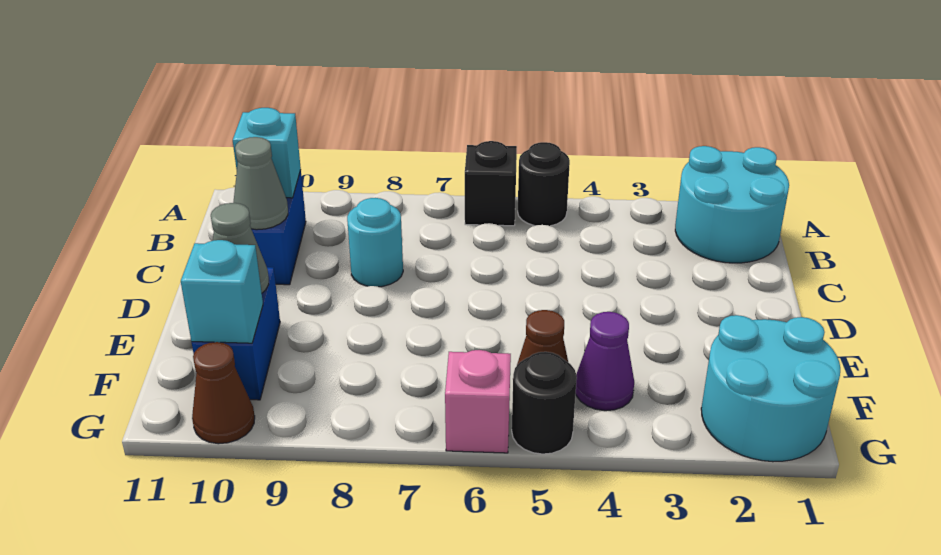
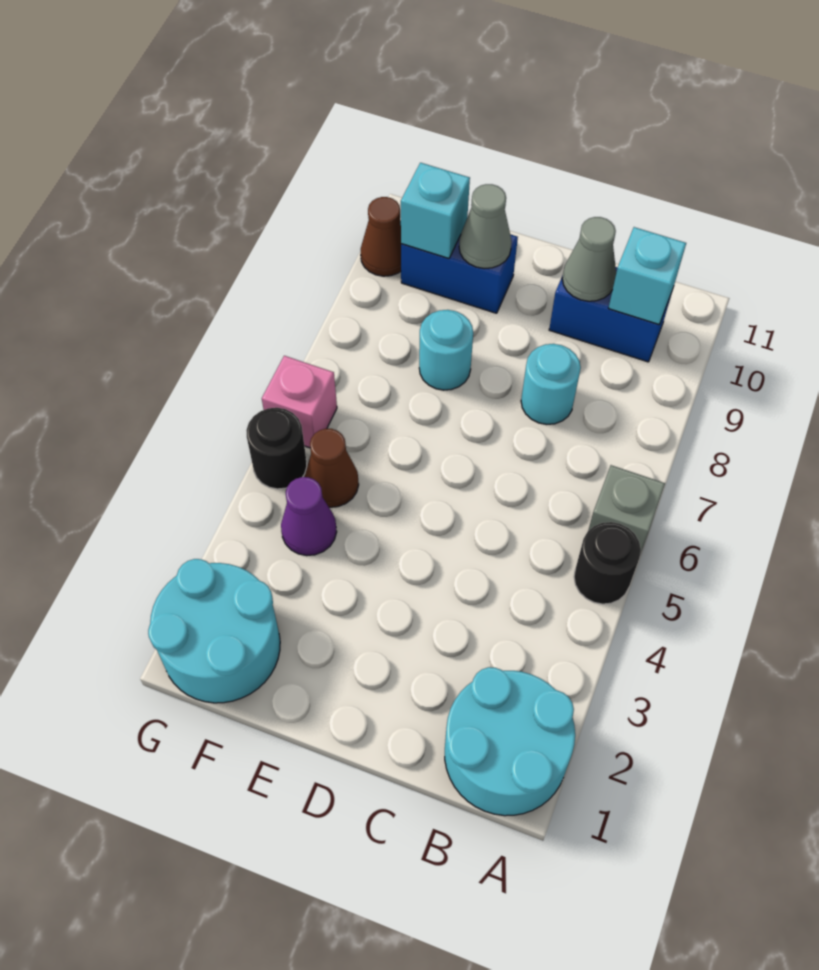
black brick A6 level 1 -> grey brick A6 level 1
none -> cyan round brick E8 level 1

